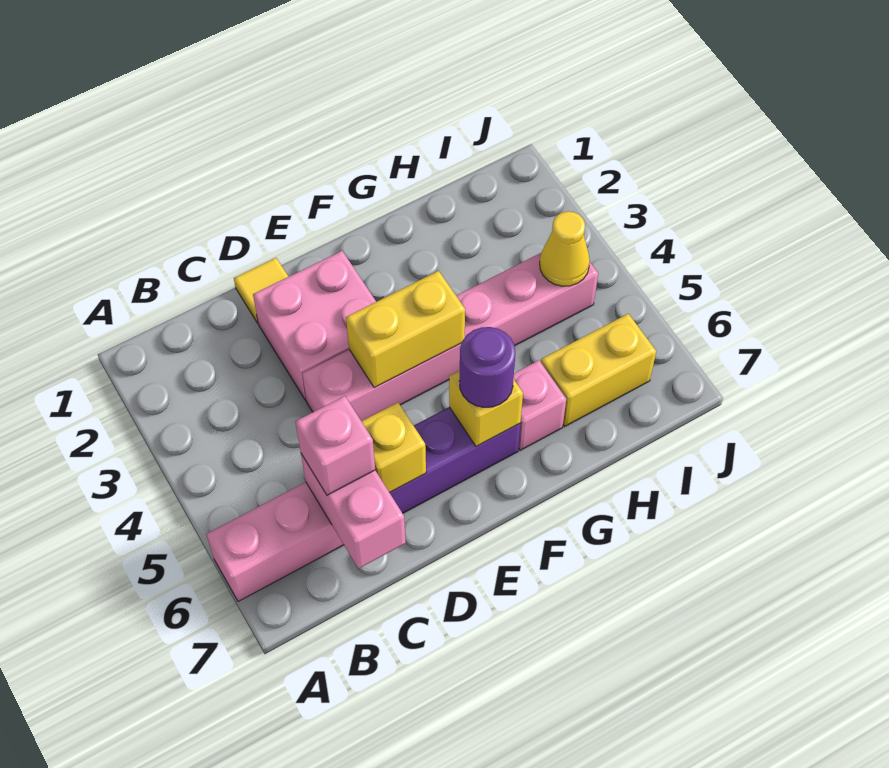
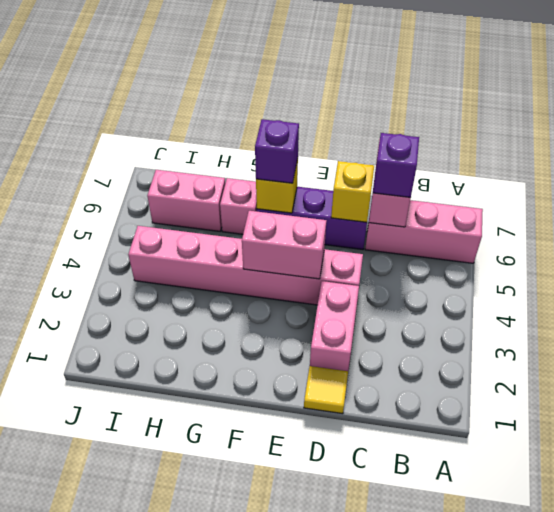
pink brick C6 level 3 -> purple brick C6 level 3
pink brick D2:E3 level 1 -> pink brick D2:D3 level 1
yellow brick E4:F4 level 2 -> pink brick E4:F4 level 2
purple round brick F6 level 3 -> purple brick F6 level 3
yellow brick H6:I6 level 1 -> pink brick H6:I6 level 1
yellow cone I4 level 2 -> none

